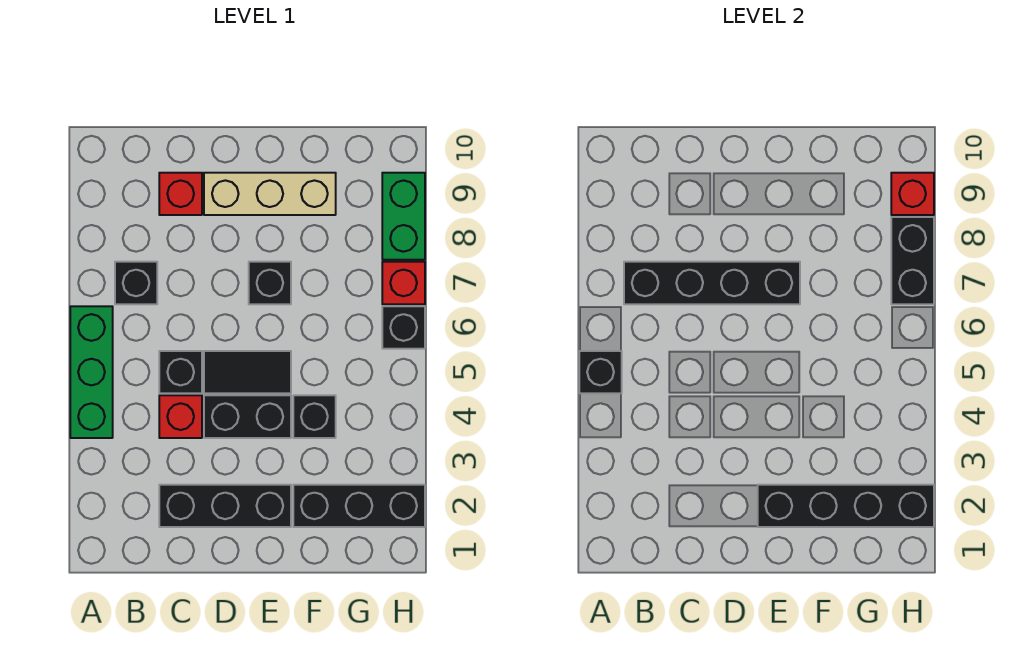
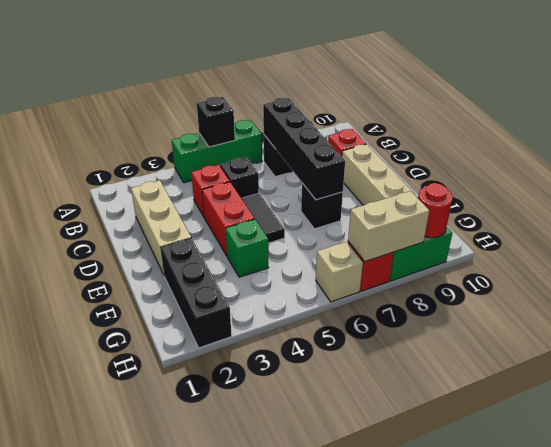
black brick C2:E2 level 1 -> tan brick C2:E2 level 1
black brick D4:E4 level 1 -> red brick D4:E4 level 1
black brick E2:H2 level 2 -> none
black brick F4 level 1 -> green brick F4 level 1
black brick H6 level 1 -> tan brick H6 level 1
black brick H7:H8 level 2 -> tan brick H7:H8 level 2
red brick H9 level 2 -> red round brick H9 level 2

